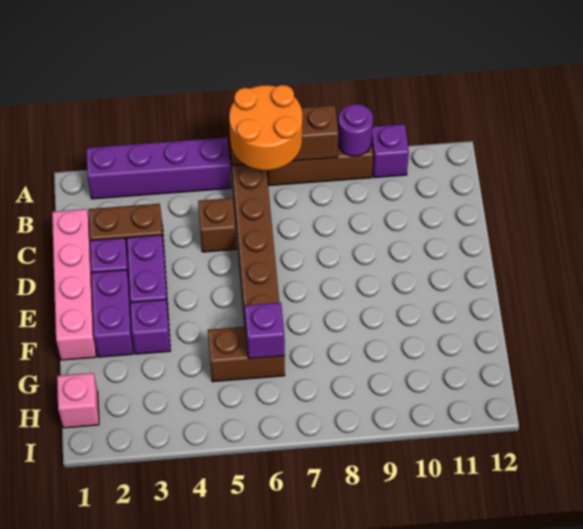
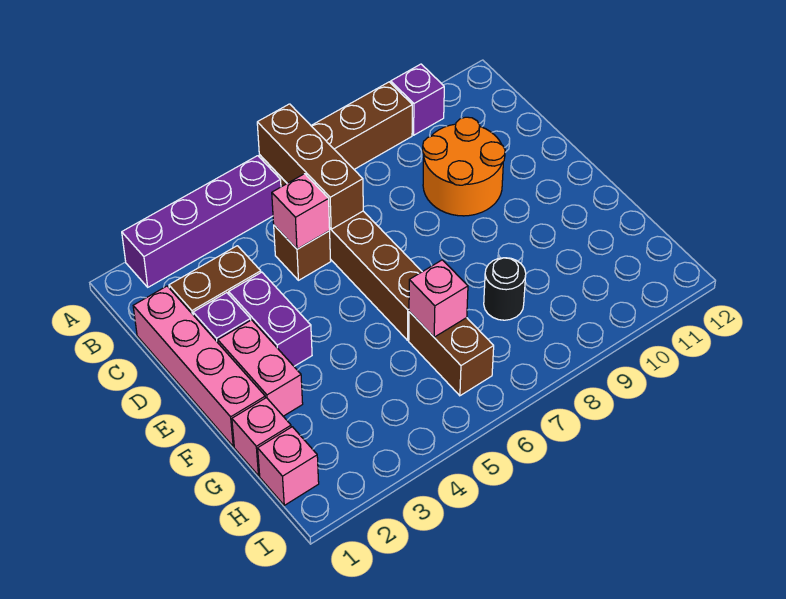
brown brick A6:A8 level 2 -> brown brick A6:C6 level 2
orange round brick A6:B7 level 3 -> orange round brick C9:D10 level 1
purple round brick A9 level 2 -> none
none -> pink brick C5 level 2
purple brick E2:F2 level 1 -> pink brick E2:F2 level 1
purple brick F3 level 1 -> none
none -> pink brick G1 level 1
brown brick G5:G6 level 1 -> brown brick G6:H6 level 1
purple brick G6 level 2 -> pink brick G6 level 2
none -> black round brick G8 level 1

